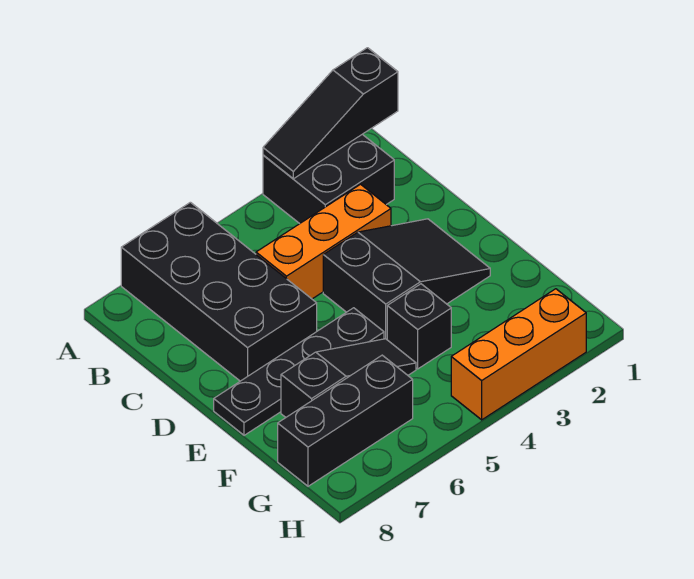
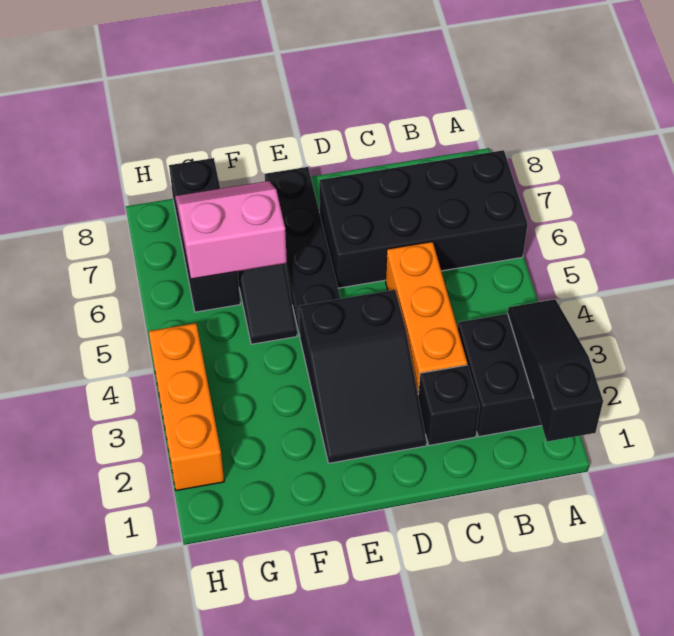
black brick F4 level 1 -> black brick C2 level 1
none -> pink slope F6:G7 level 2 top 6

